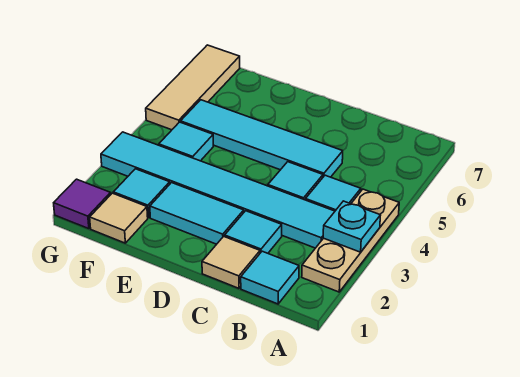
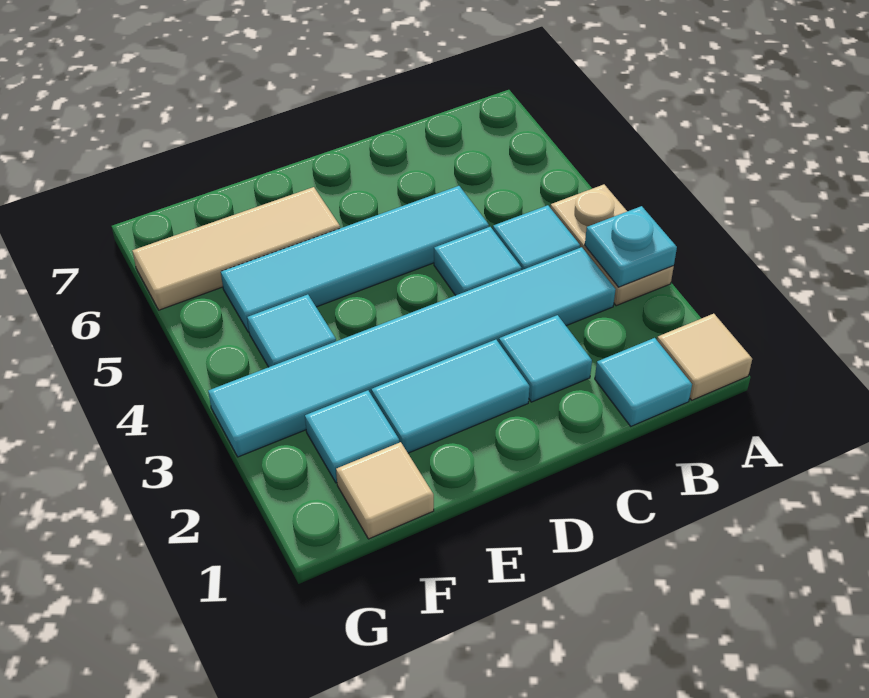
tan plate A2:A4 level 1 -> tan plate A3:A4 level 1
tan tile C1 level 1 -> tan tile A1 level 1
purple tile G1 level 1 -> none
tan tile G5:G7 level 1 -> tan tile E6:G6 level 1

